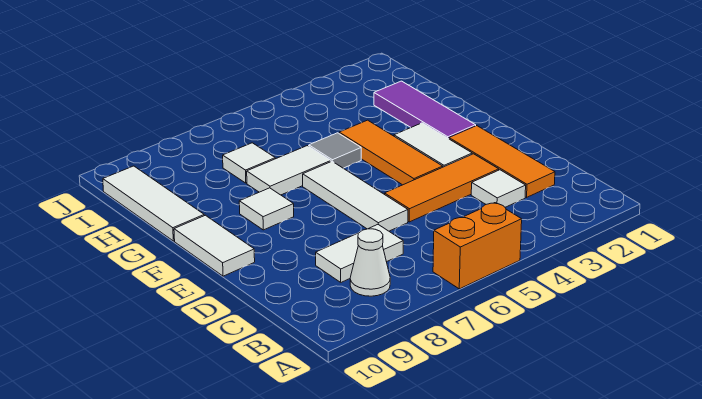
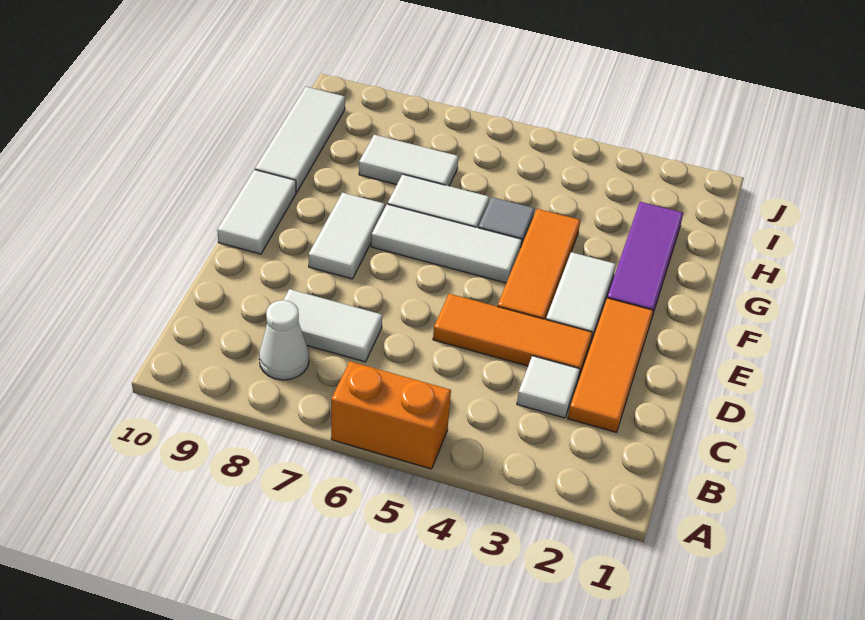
white tile D6:F6 level 1 -> white tile F5:F7 level 1
white tile F8 level 1 -> white tile E8:F8 level 1
white tile H7 level 1 -> white tile H7:H8 level 1

